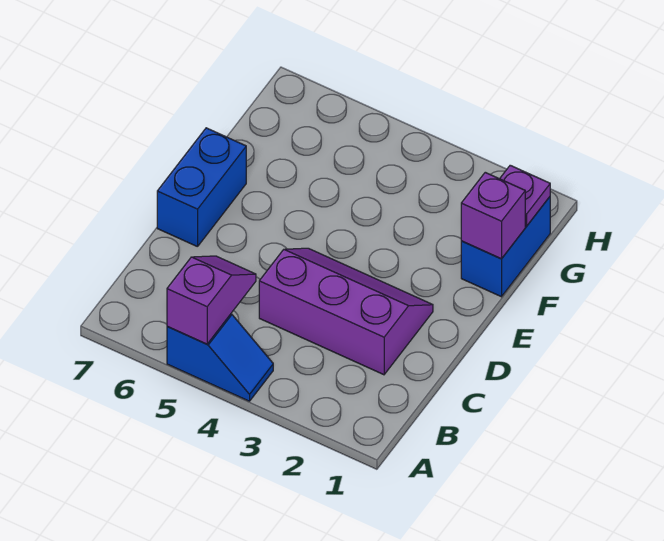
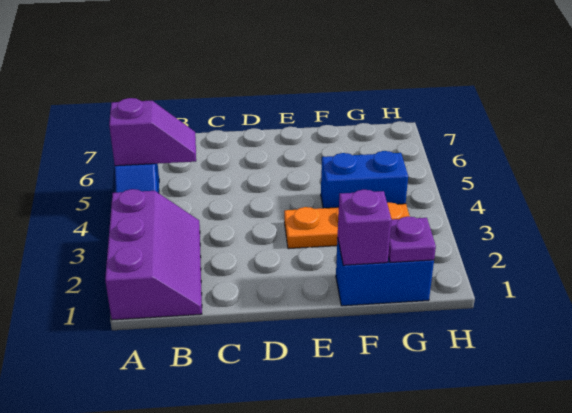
purple slope C2:D4 level 1 top C -> purple slope A1:B3 level 1 top A
blue brick D7:E7 level 1 -> blue brick F4:G4 level 1
none -> orange plate E3:G3 level 1

